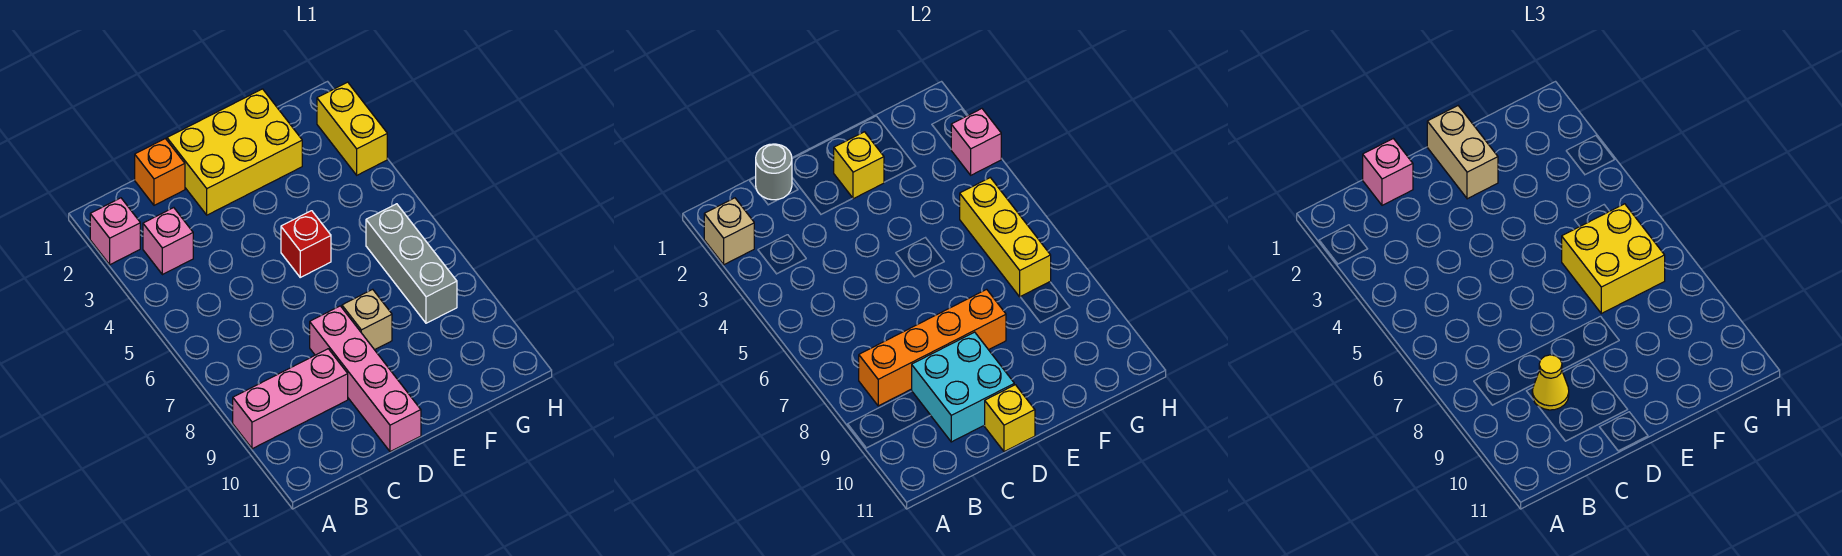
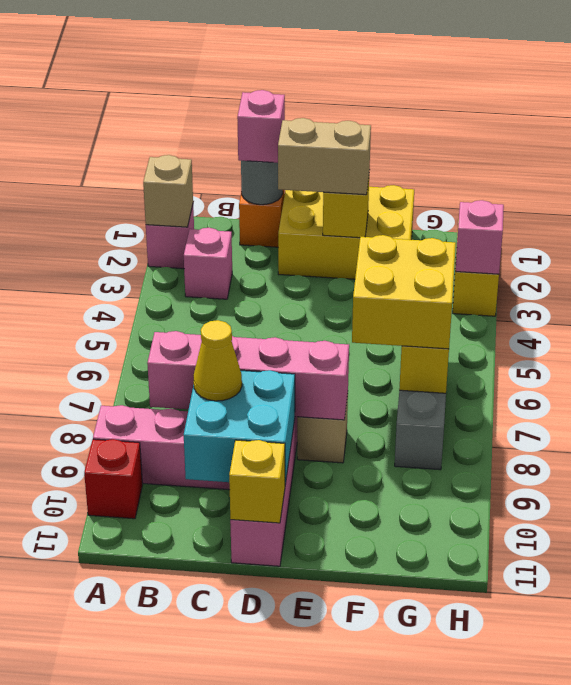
orange brick B8:E8 level 2 -> pink brick B8:E8 level 2
tan brick E1:E2 level 3 -> tan brick D2:E2 level 3
red brick E5 level 1 -> red brick A10 level 1

